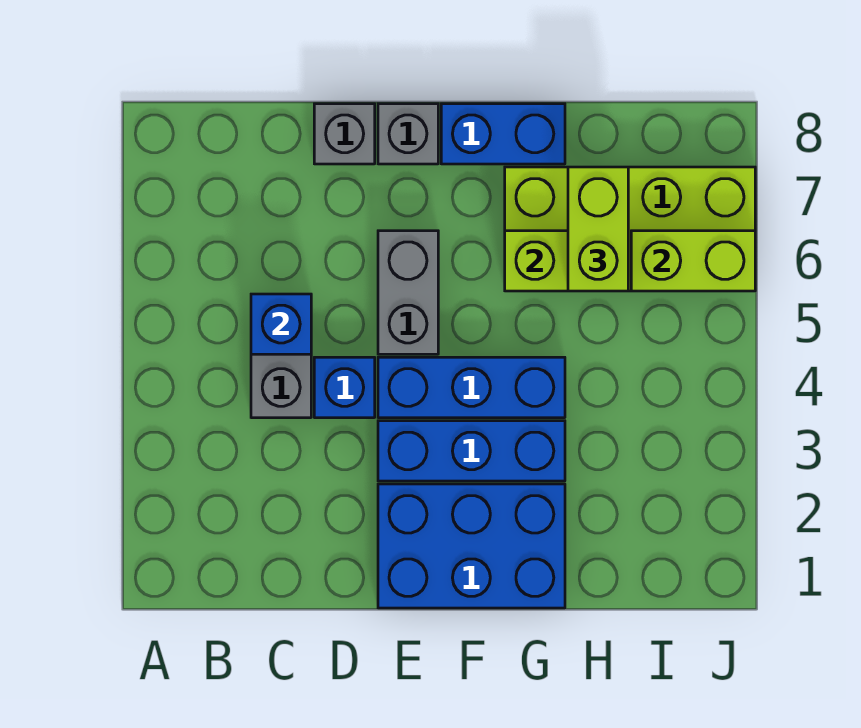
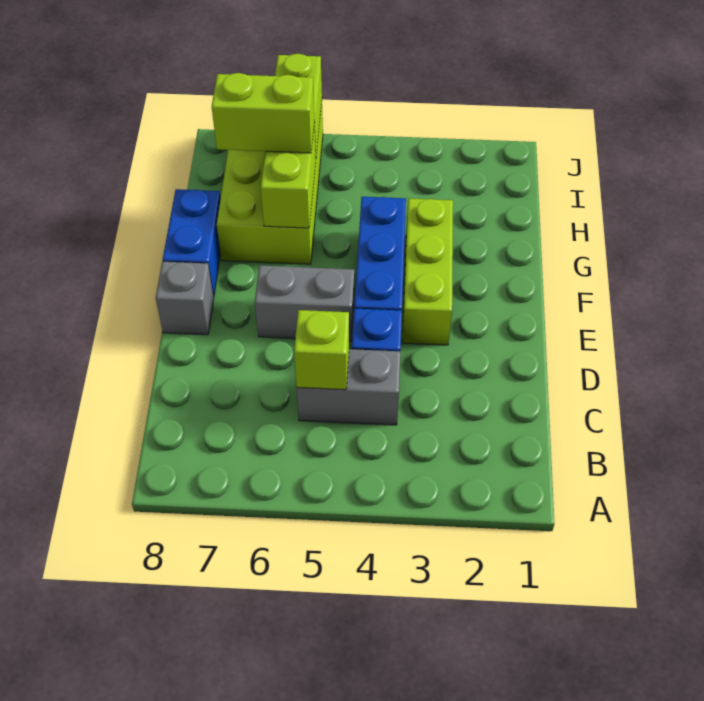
blue brick C5 level 2 -> lime brick C5 level 2
grey brick D8 level 1 -> none
blue brick E1:G2 level 1 -> none
blue brick E3:G3 level 1 -> lime brick E3:G3 level 1

